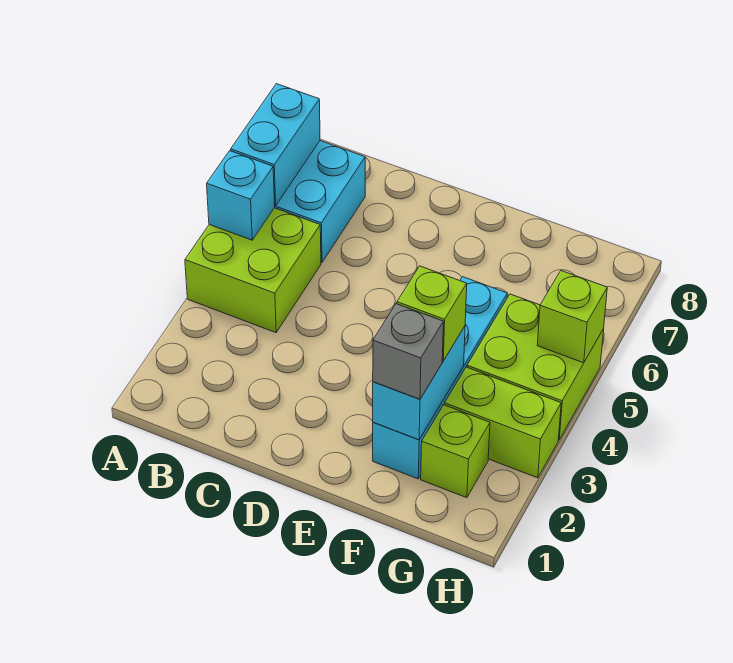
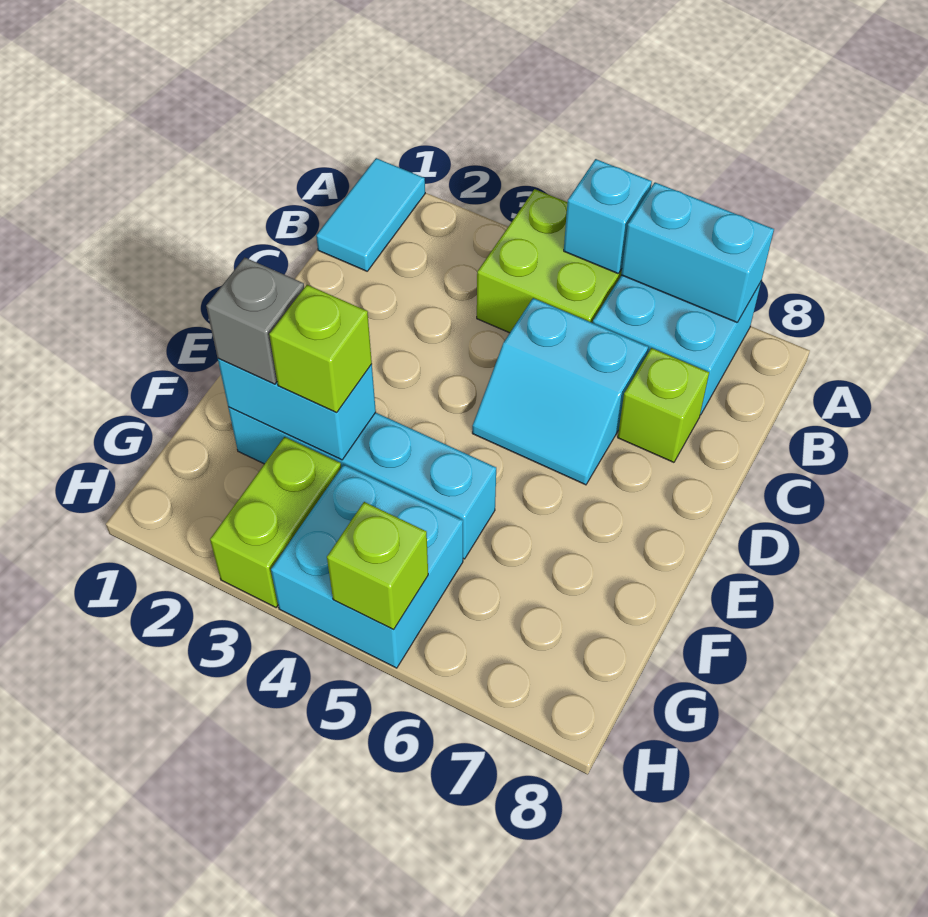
none -> cyan tile A1:B1 level 1
none -> cyan slope C5:D6 level 1 top C
lime brick G2 level 1 -> lime brick C7 level 1
lime brick G4:H5 level 1 -> cyan brick G4:H5 level 1

